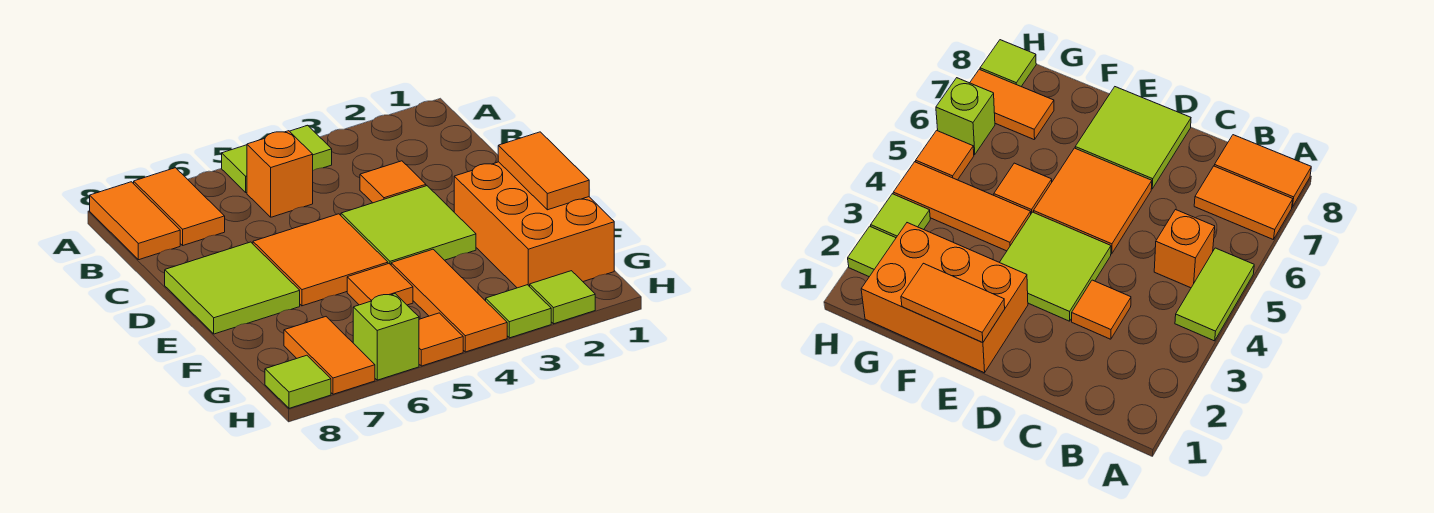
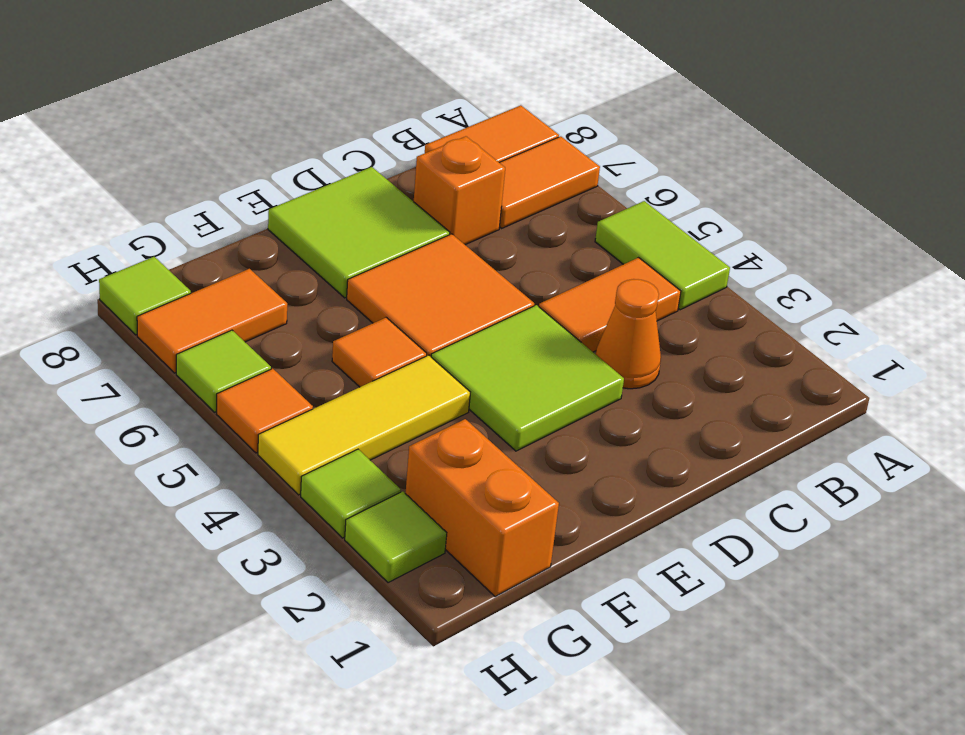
orange brick B5 level 1 -> orange brick C7 level 1
orange tile C3 level 1 -> orange cone C3 level 1
orange brick E1:G2 level 1 -> orange brick G1:G2 level 1
orange tile E1:F1 level 2 -> orange tile B4:C4 level 1
orange tile F4:H4 level 1 -> yellow tile F4:H4 level 1
lime brick H6 level 1 -> lime tile H6 level 1

